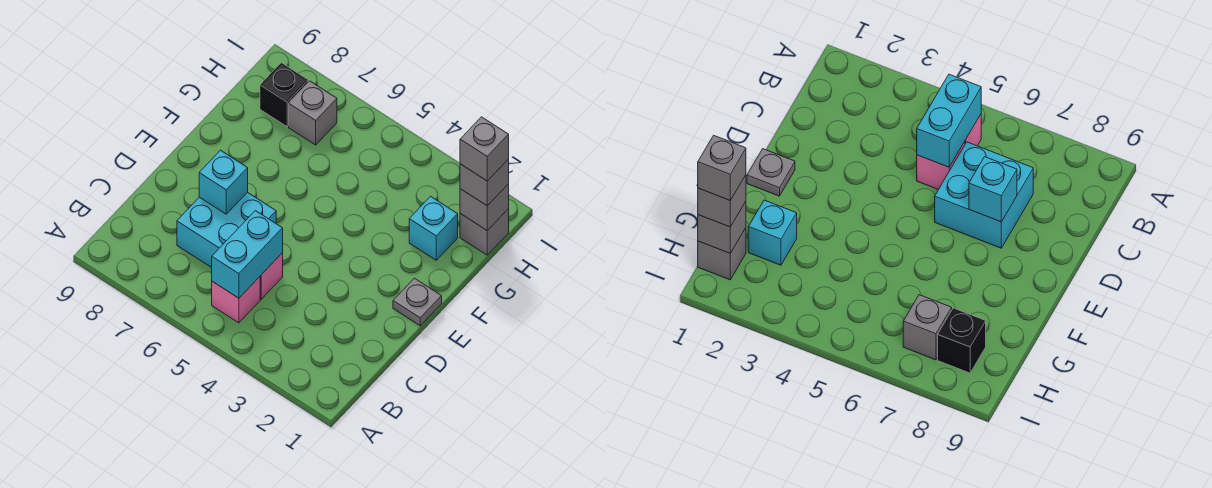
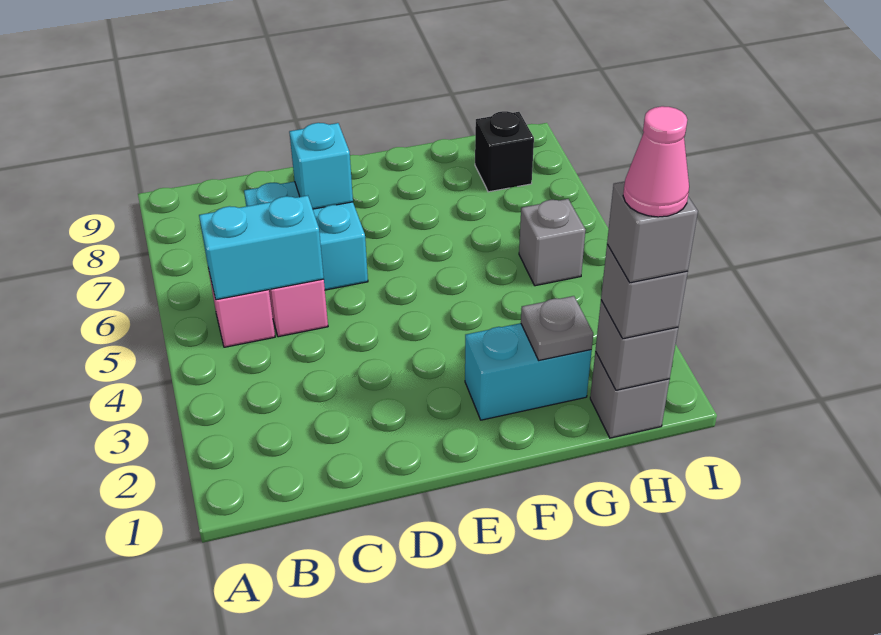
grey plate E1 level 1 -> grey plate G2 level 2
cyan brick G2 level 1 -> cyan brick F2:G2 level 1
none -> pink cone H1 level 5
grey brick H7 level 1 -> grey brick H5 level 1

